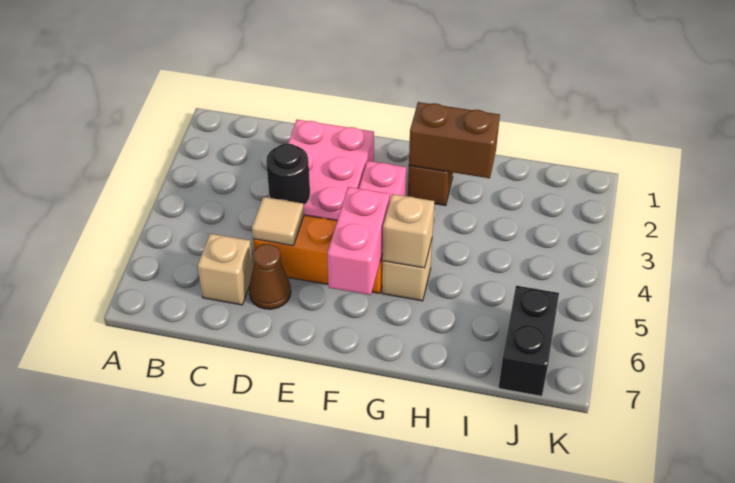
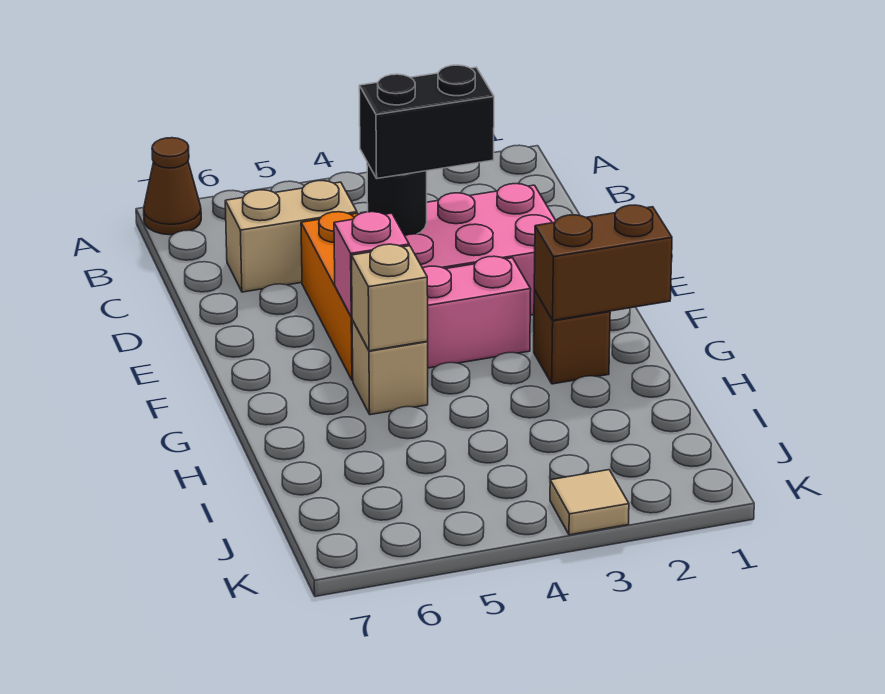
tan brick C6 level 1 -> tan brick C5:C6 level 1
tan tile D5 level 2 -> tan tile K3 level 1
brown cone D6 level 1 -> brown cone A7 level 1
pink brick F5:F6 level 2 -> pink brick F5 level 2
brown brick G2:H2 level 2 -> brown brick G1:G2 level 2
black brick J6:J7 level 1 -> black brick D3:D4 level 3

